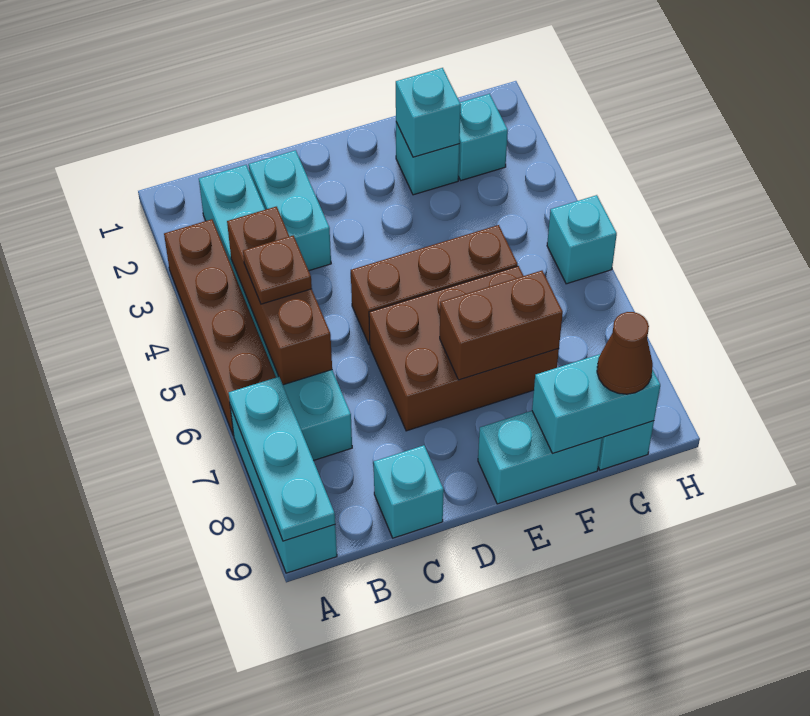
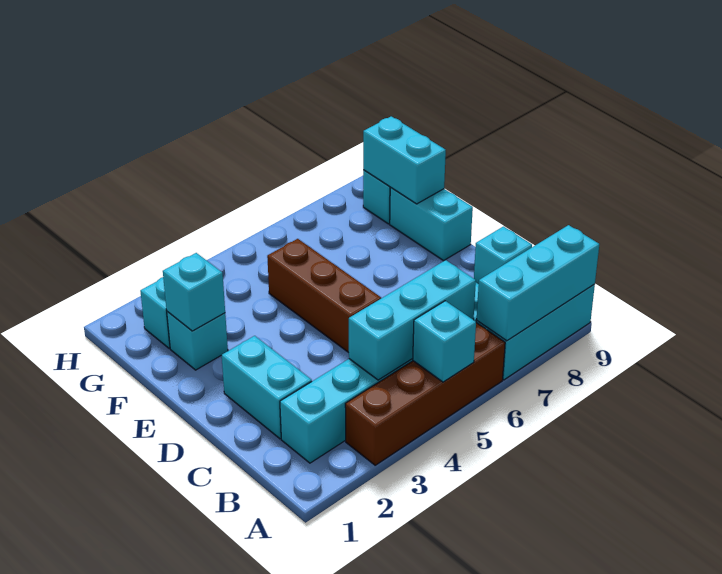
cyan plate A7:A9 level 2 -> cyan brick A7:A9 level 2
brown brick B4:B6 level 2 -> cyan brick B4:B6 level 2
brown plate B5 level 3 -> none
cyan brick C2:C3 level 1 -> cyan brick C2:D2 level 1
brown brick D6:F7 level 1 -> none
brown brick E7:F7 level 2 -> none
brown cone G9 level 3 -> none
cyan brick H5 level 1 -> cyan brick A5 level 2

